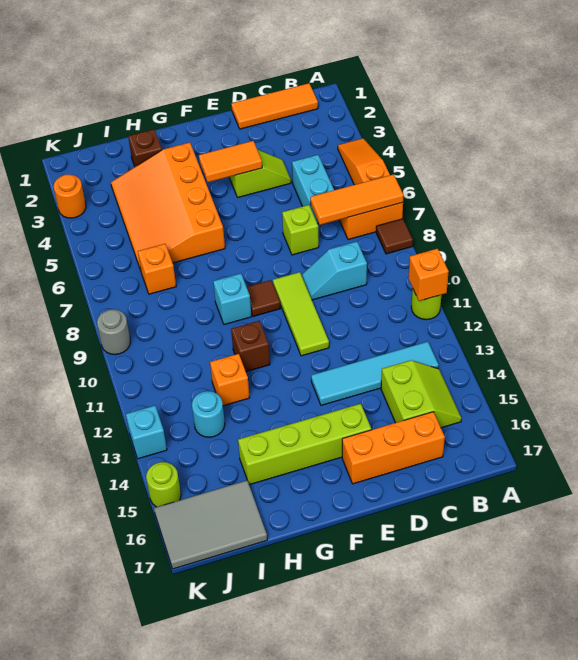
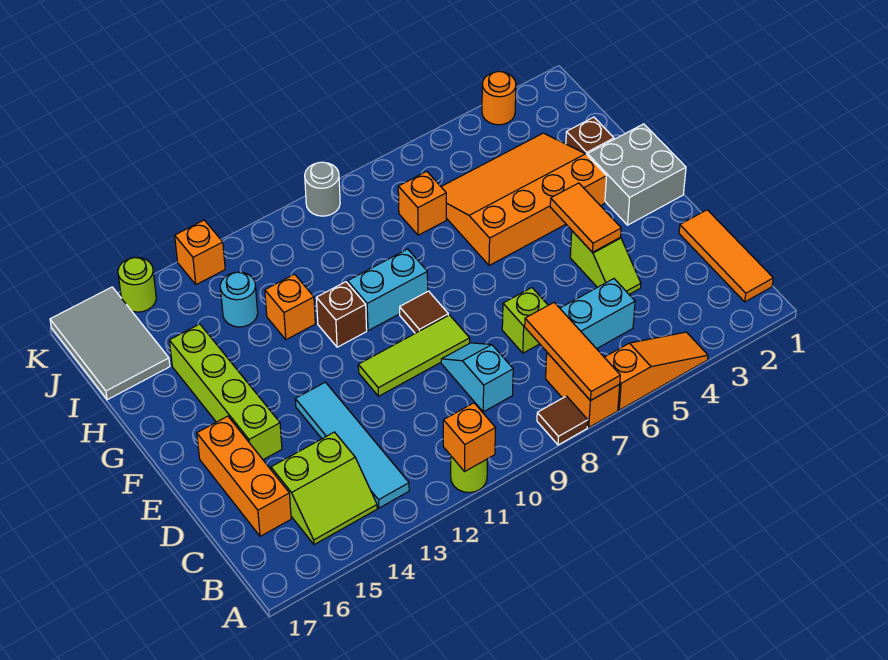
none -> grey brick F1:G2 level 1
cyan brick G9 level 1 -> cyan brick G9:G10 level 1
cyan brick K13 level 1 -> orange brick K13 level 1

